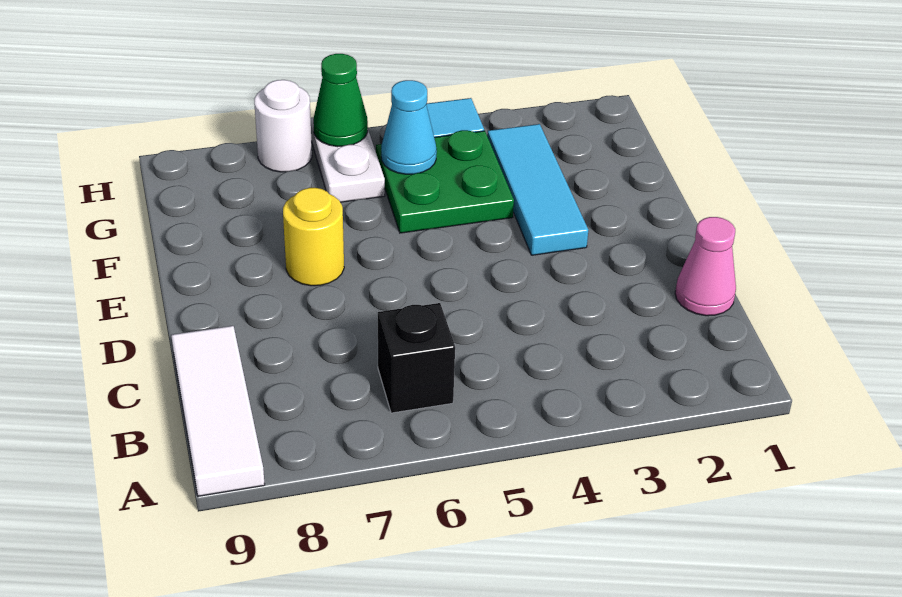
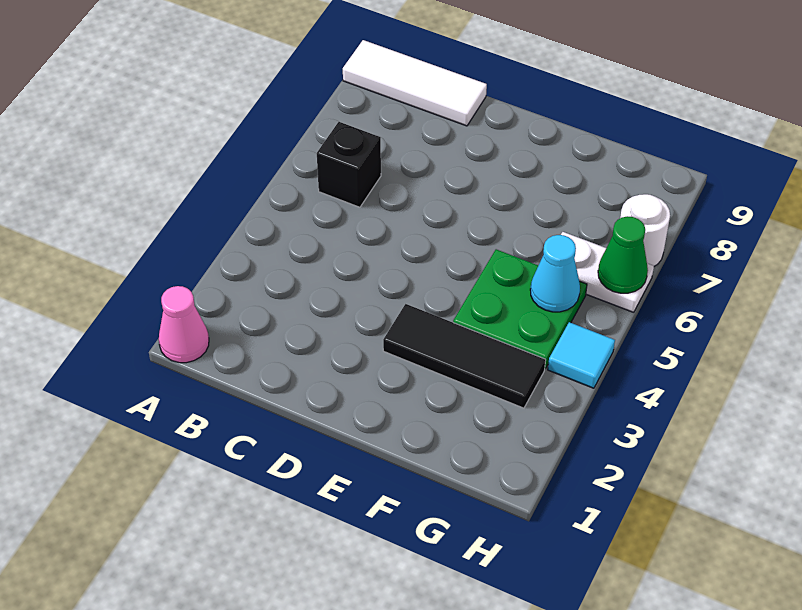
pink cone C1 level 1 -> pink cone A1 level 1
cyan tile E3:G3 level 1 -> black tile E3:G3 level 1
yellow round brick E7 level 1 -> none

